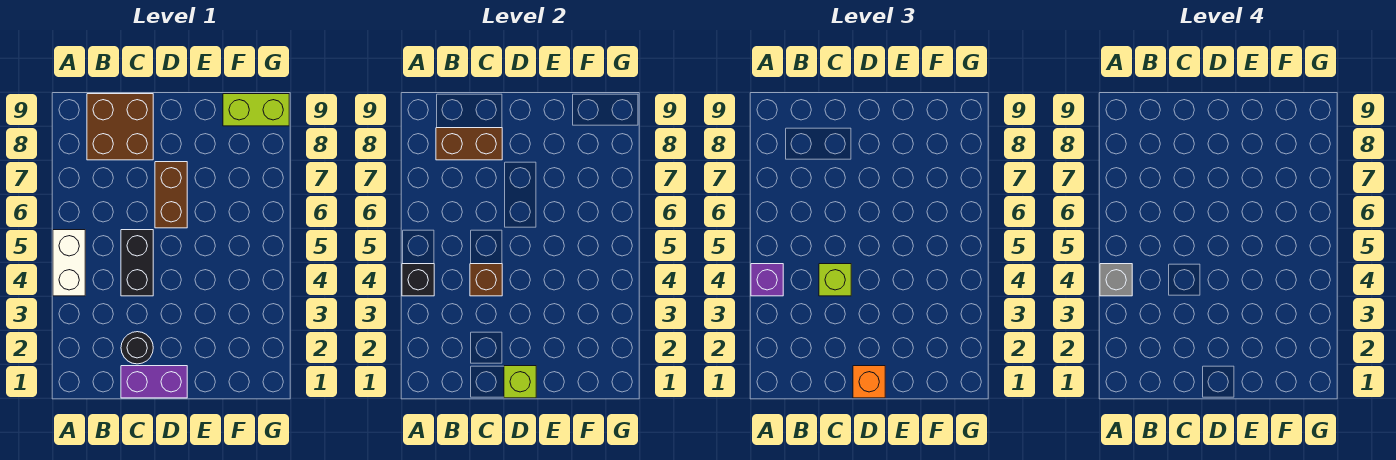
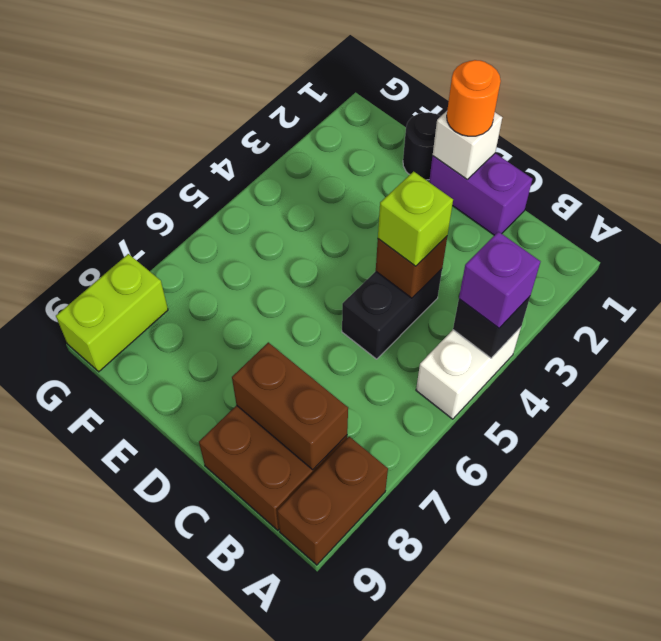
grey brick A4 level 4 -> none
black round brick C2 level 1 -> black round brick E1 level 1
lime brick D1 level 2 -> white brick D1 level 2
orange brick D1 level 3 -> orange round brick D1 level 3
brown brick D6:D7 level 1 -> brown brick A8:A9 level 1
lime brick F9:G9 level 1 -> lime brick G8:G9 level 1

